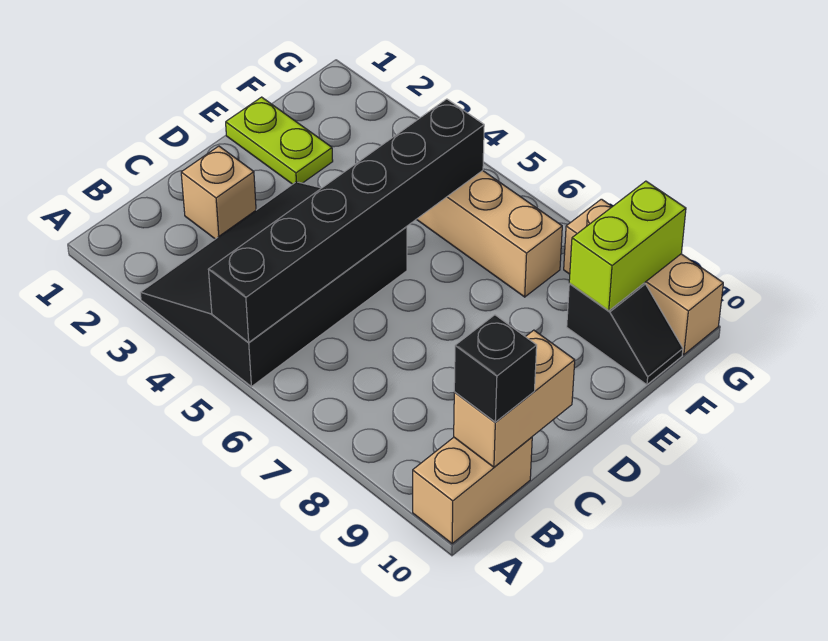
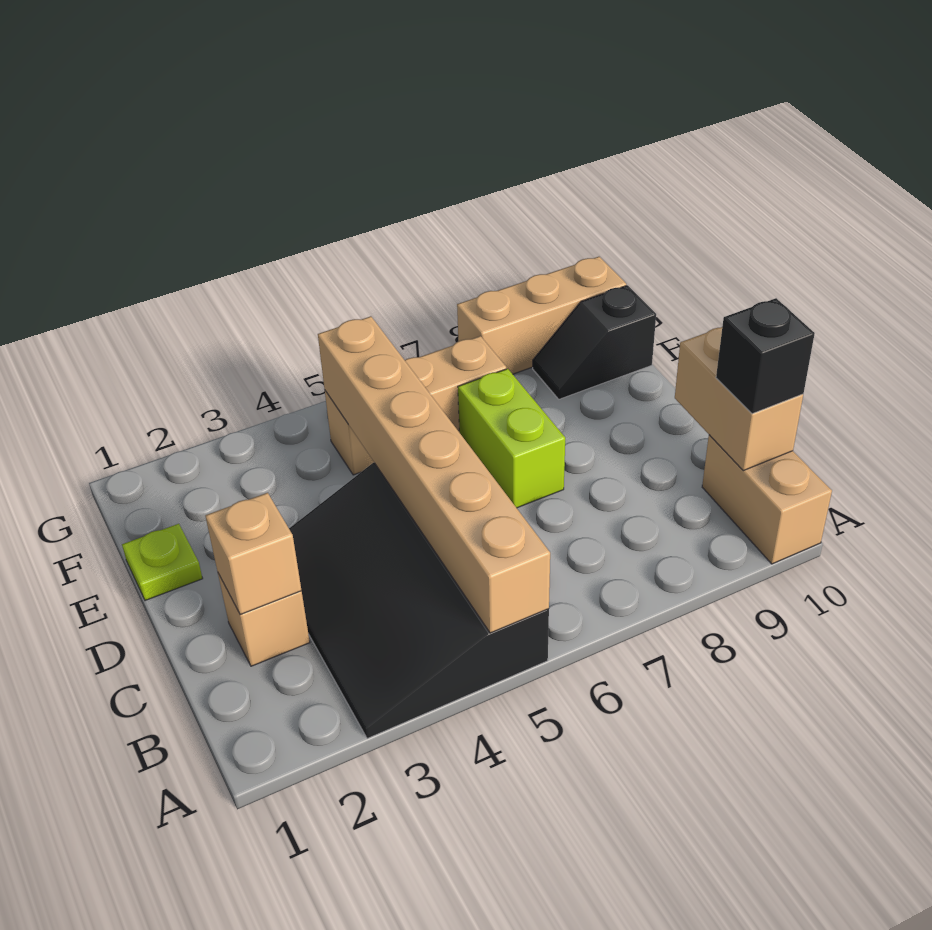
black brick A5:F5 level 2 -> tan brick A5:F5 level 2
none -> tan brick C2 level 2
lime plate E1:E2 level 1 -> lime plate E1 level 1
black slope F9:F10 level 1 top 9 -> black slope F9:F10 level 1 top 10
lime brick F9:G9 level 2 -> lime brick D7:E7 level 1

